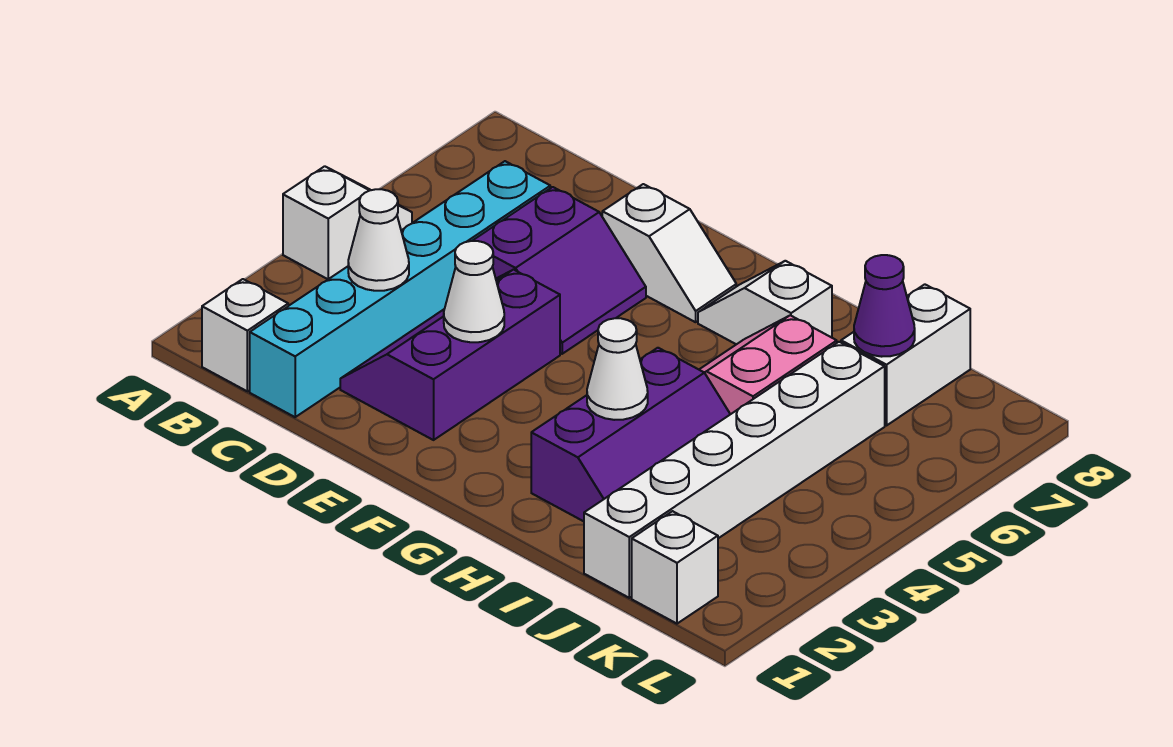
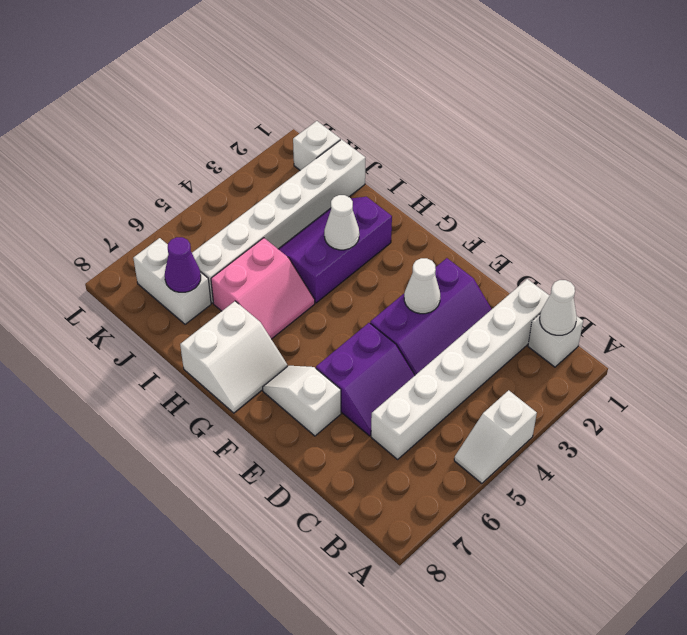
cyan brick C1:C6 level 1 -> white brick C1:C6 level 1
white cone C3 level 2 -> white cone B1 level 2
purple slope D5:E6 level 1 top D -> purple slope D5:E6 level 1 top E
white slope G7:H7 level 1 top H -> white slope G7:H8 level 1 top H
white brick J7:J8 level 1 -> white brick J7:K7 level 1

